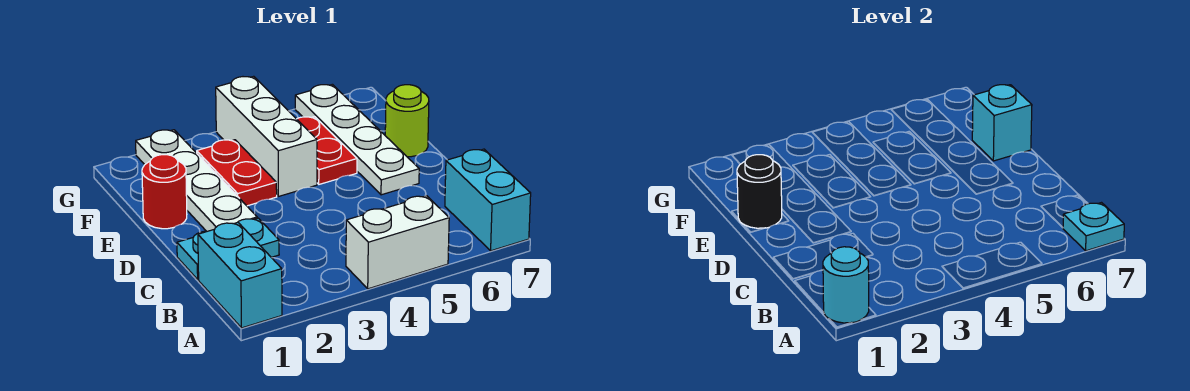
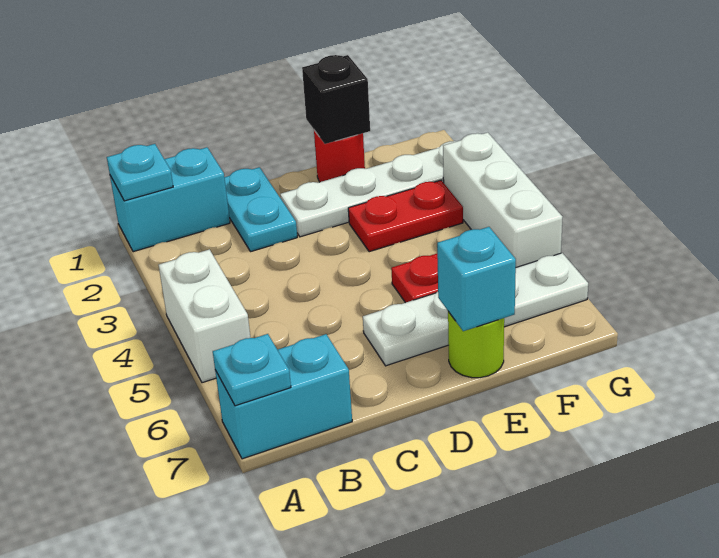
cyan round brick A1 level 2 -> cyan plate A1 level 2
black round brick E1 level 2 -> black brick E1 level 2
white brick E4:G4 level 1 -> white brick G3:G5 level 1

